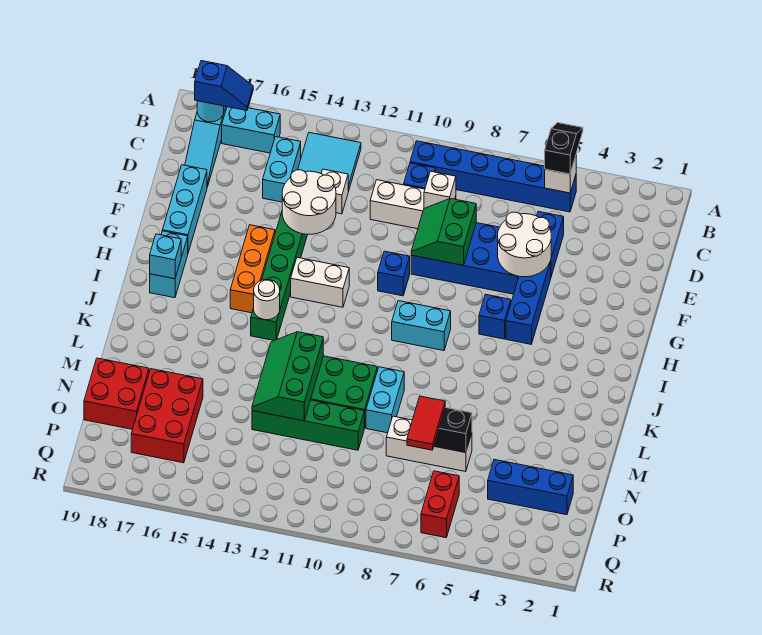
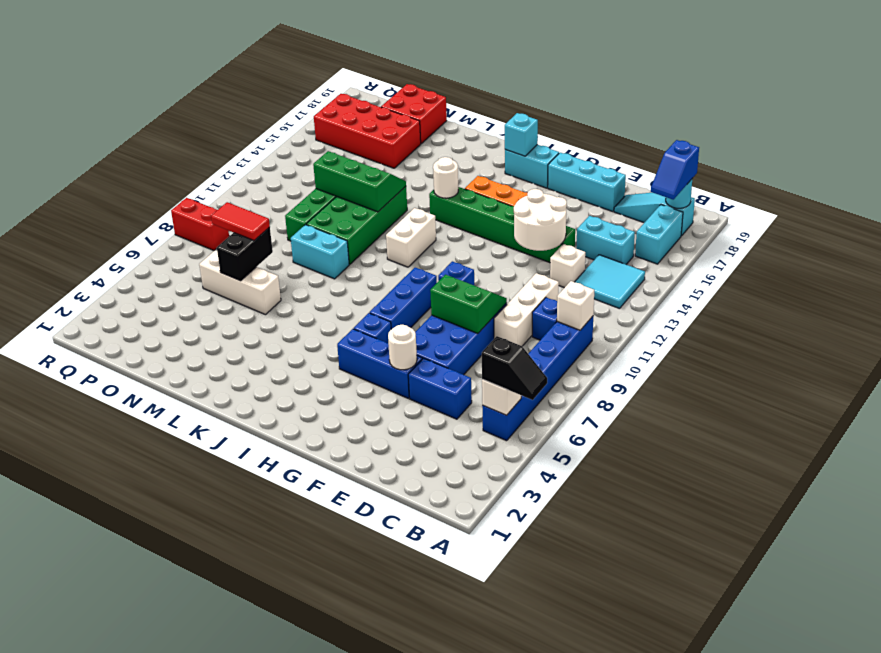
white brick D9 level 2 -> white brick B10 level 2
white round brick E5:F6 level 2 -> white round brick F5 level 2
white brick H12:H13 level 1 -> white brick J11:J12 level 1
cyan brick I8:I9 level 1 -> none
white brick N6:N8 level 1 -> white brick M6:O6 level 1
red brick N16:P17 level 1 -> red brick N16:Q17 level 1
blue brick O2:O4 level 1 -> blue brick H7:H9 level 1
red brick P6:Q6 level 1 -> red brick Q8:R8 level 1

